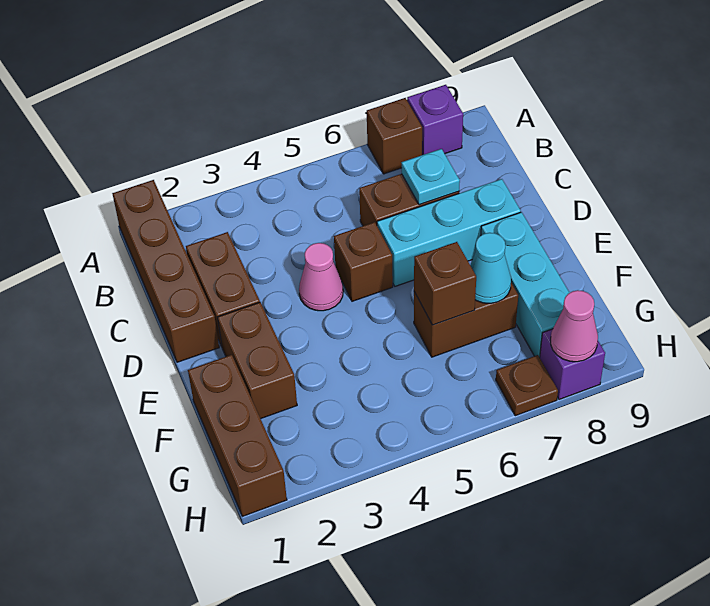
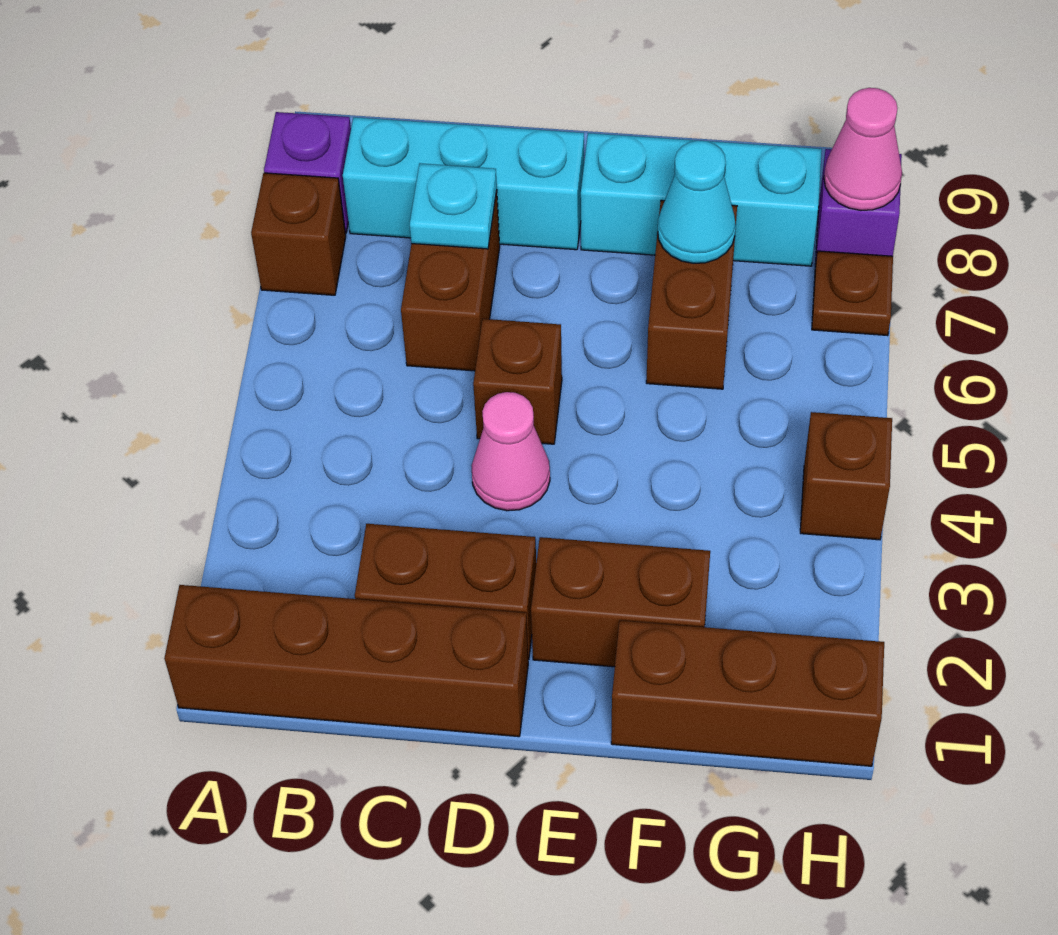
cyan brick D6:D8 level 1 -> cyan brick B8:D8 level 1
brown brick F6 level 2 -> brown brick H4 level 1

